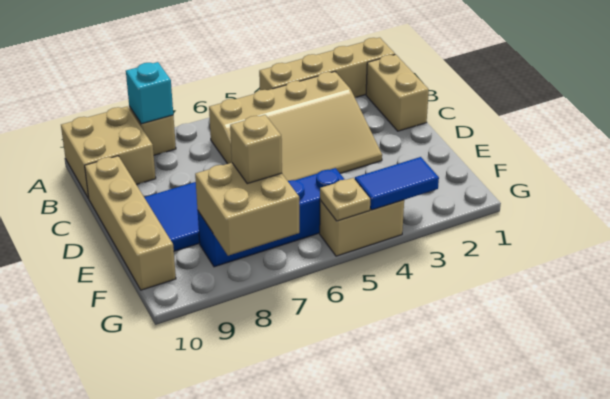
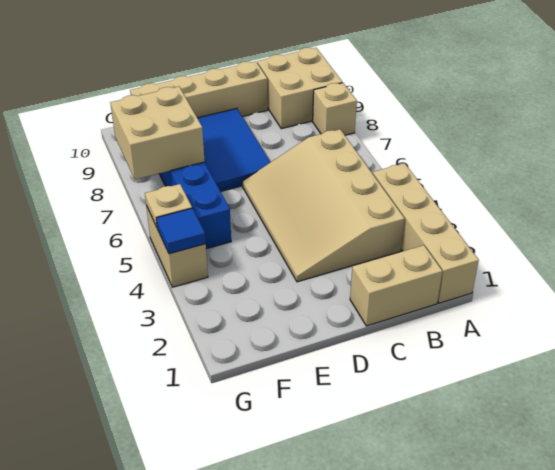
cyan brick A8 level 2 -> none
tan brick F7 level 3 -> none
blue tile G3:G4 level 2 -> blue tile G4 level 2

